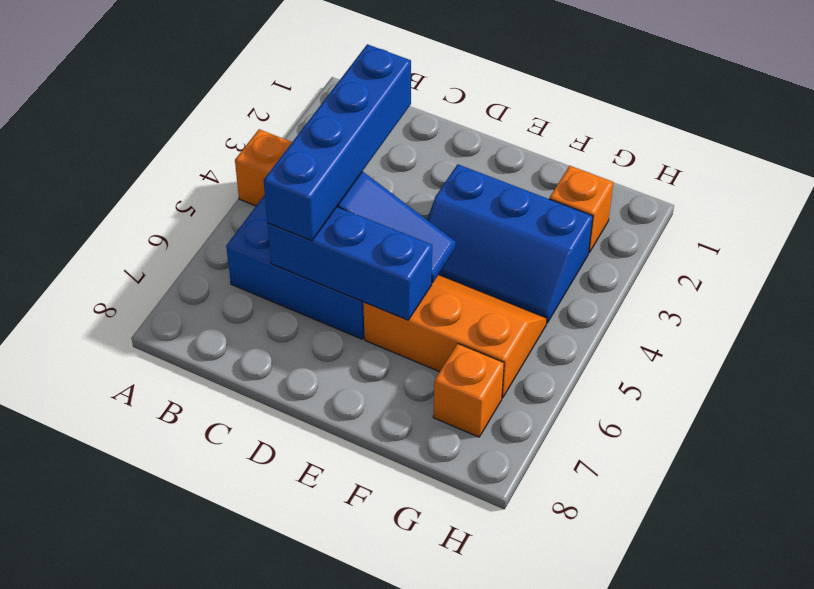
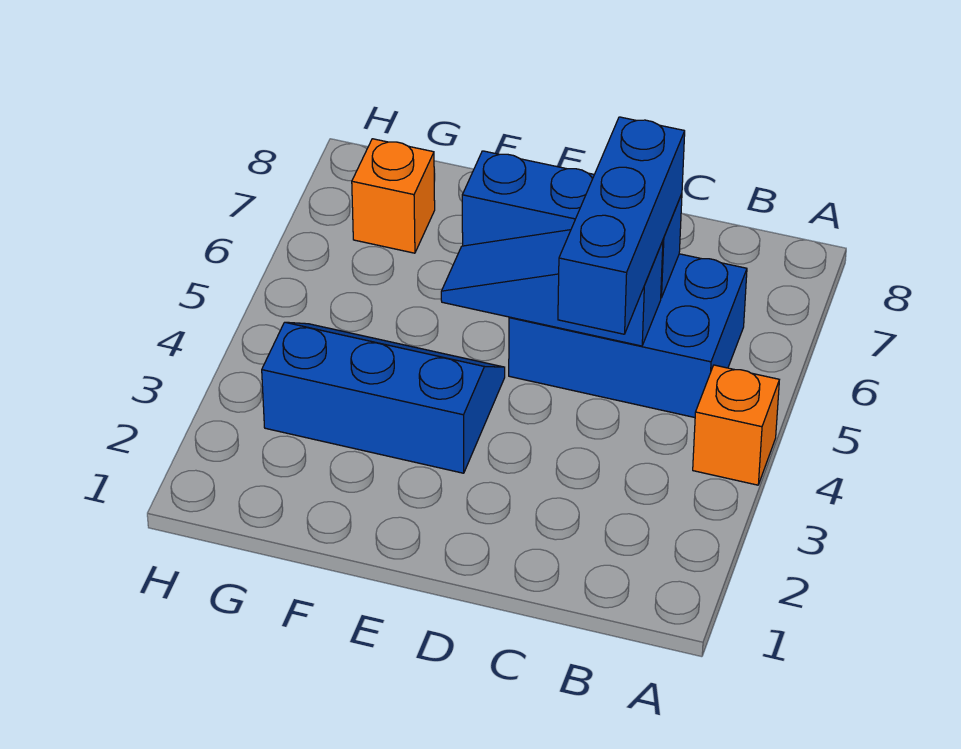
blue brick C3:C6 level 3 -> blue brick C4:C6 level 3
orange slope E5:G6 level 1 top 6 -> none
orange brick G2 level 1 -> none

